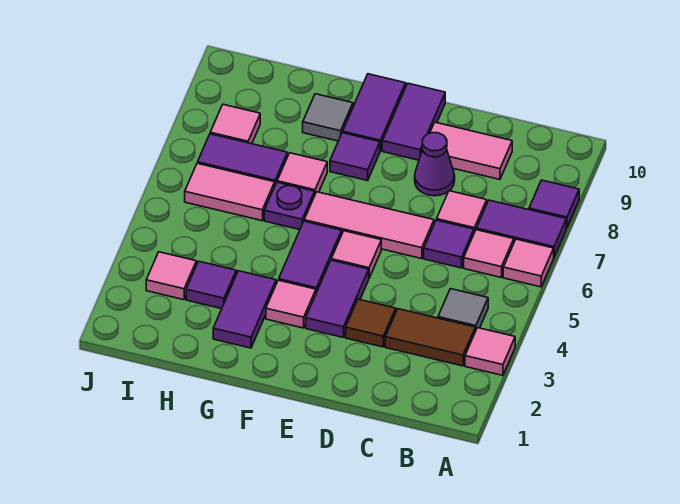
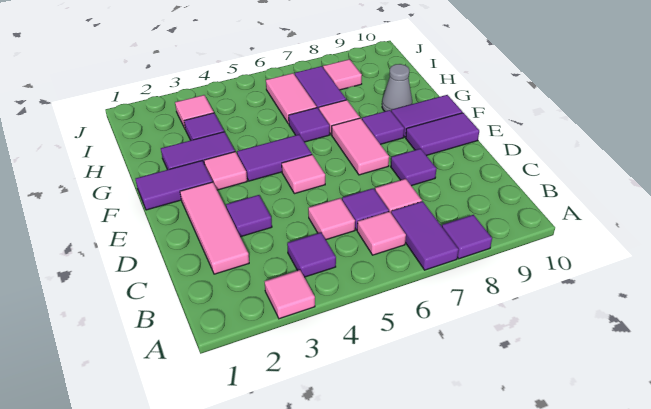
pink tile A6 level 1 -> pink tile C5 level 1
brown tile B3:C3 level 1 -> none
grey tile B4 level 1 -> purple tile B4 level 1
pink tile C9:D9 level 1 -> pink tile E7:F7 level 1
brown tile D3 level 1 -> purple tile D3 level 1
pink tile D6:F6 level 1 -> pink tile C2:E2 level 1
purple cone D8 level 1 -> purple tile D8 level 1
purple tile E3:E4 level 1 -> purple tile F1:F2 level 1
purple plate G6 level 1 -> purple tile G6 level 1
grey tile G9 level 1 -> grey cone G9 level 1

